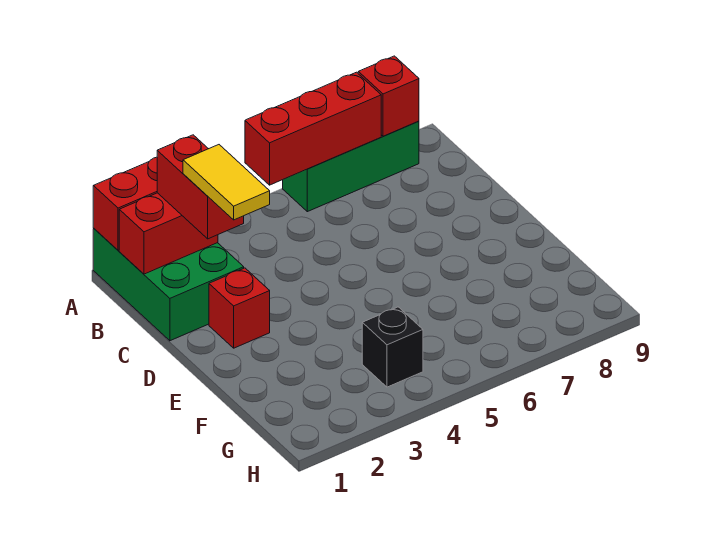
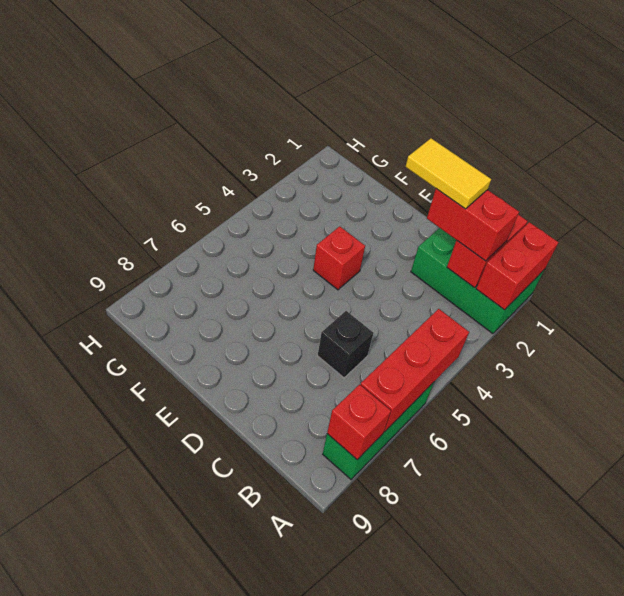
red brick D2 level 1 -> red brick E4 level 1
black brick G4 level 1 -> black brick C6 level 1

